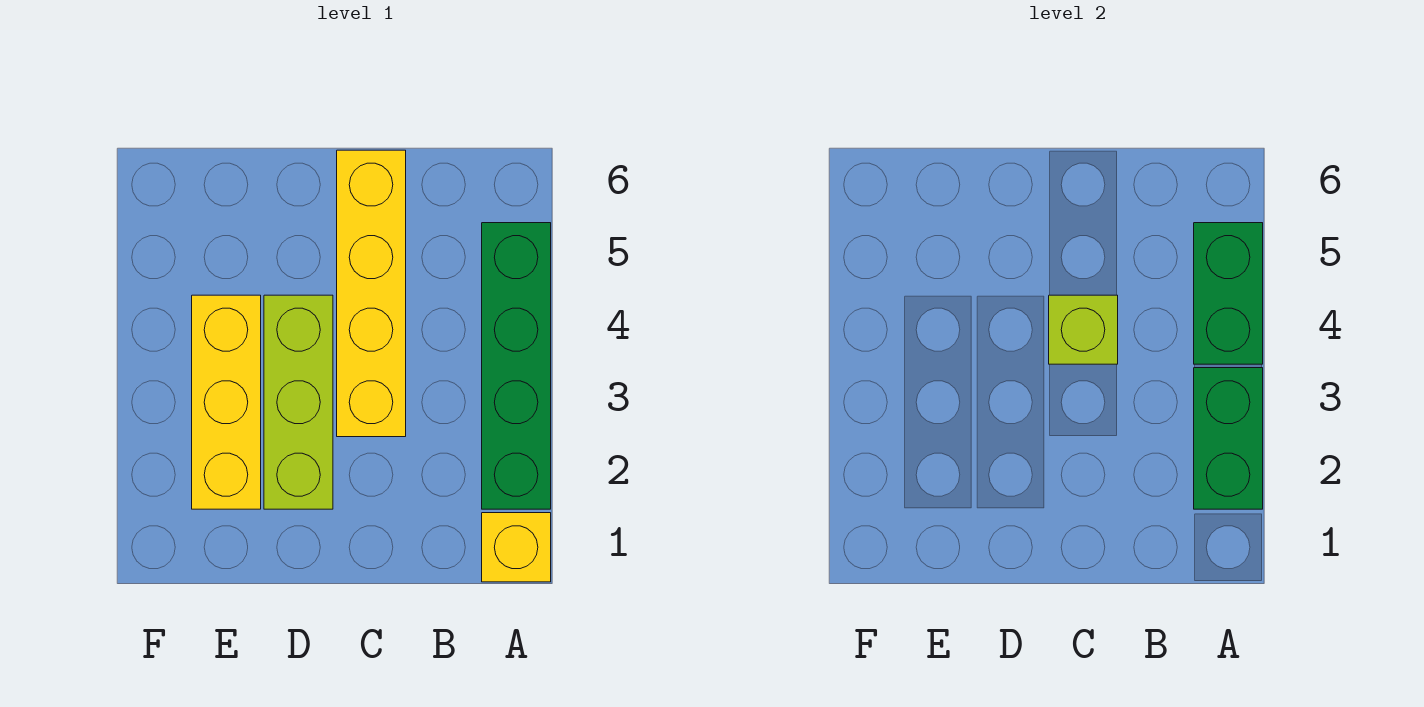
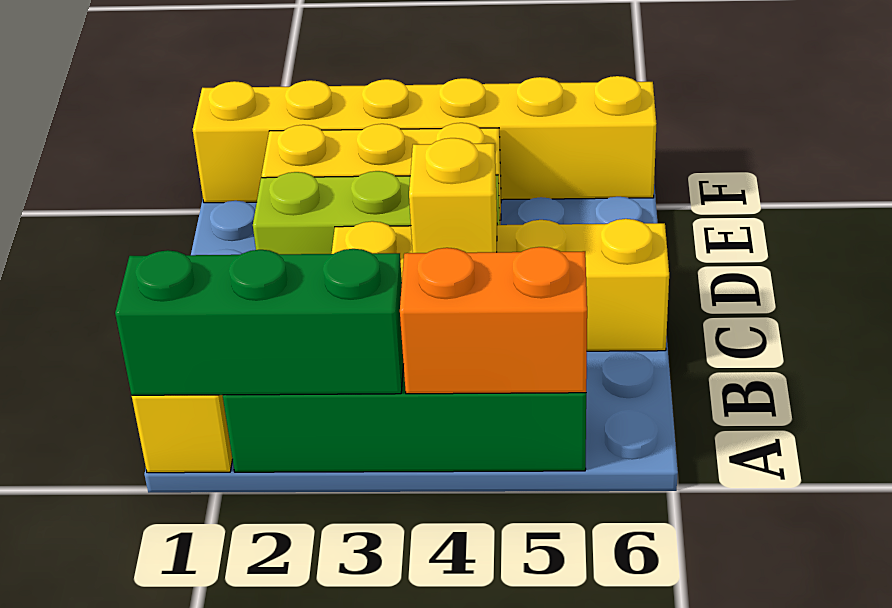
green brick A2:A3 level 2 -> green brick A1:A3 level 2
green brick A4:A5 level 2 -> orange brick A4:A5 level 2
lime brick C4 level 2 -> yellow brick C4 level 2
none -> yellow brick F1:F6 level 1

